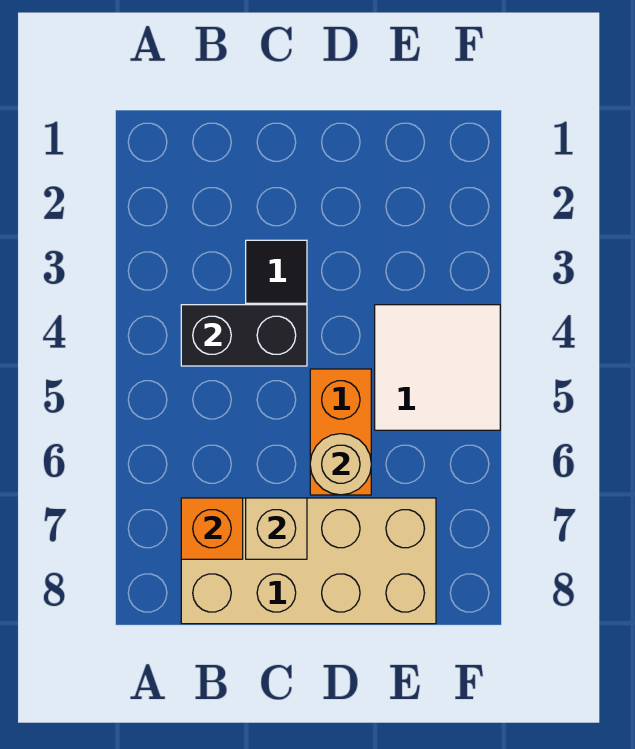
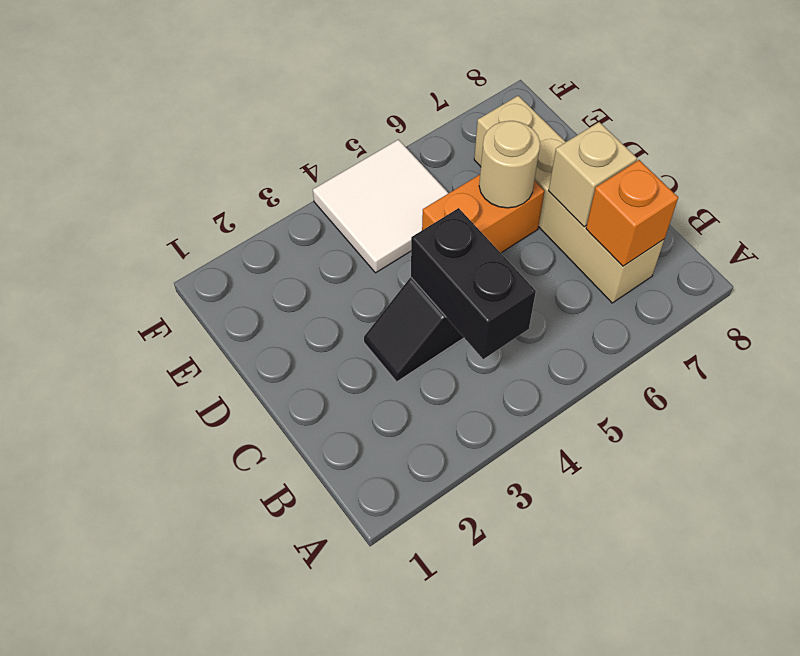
tan brick B7:E8 level 1 -> tan brick B7:E7 level 1

